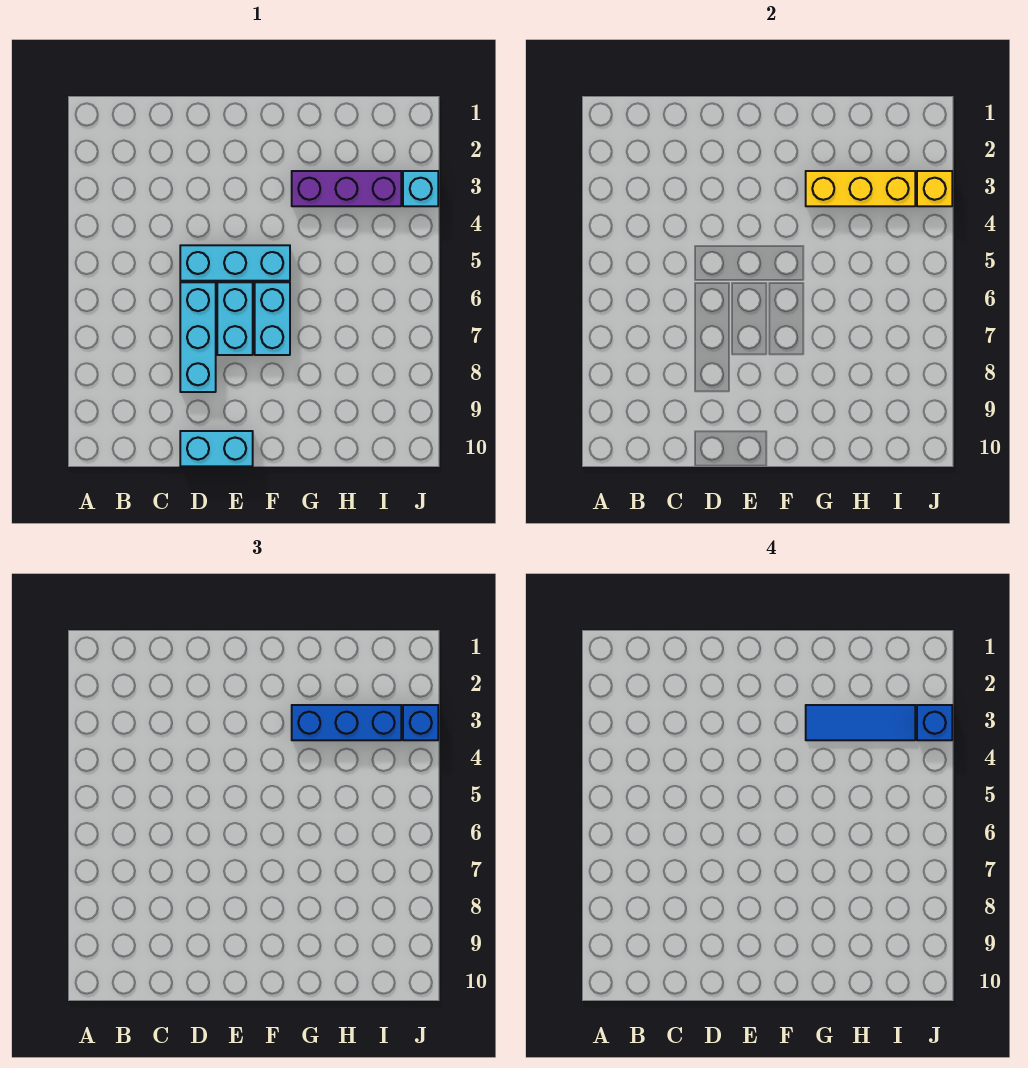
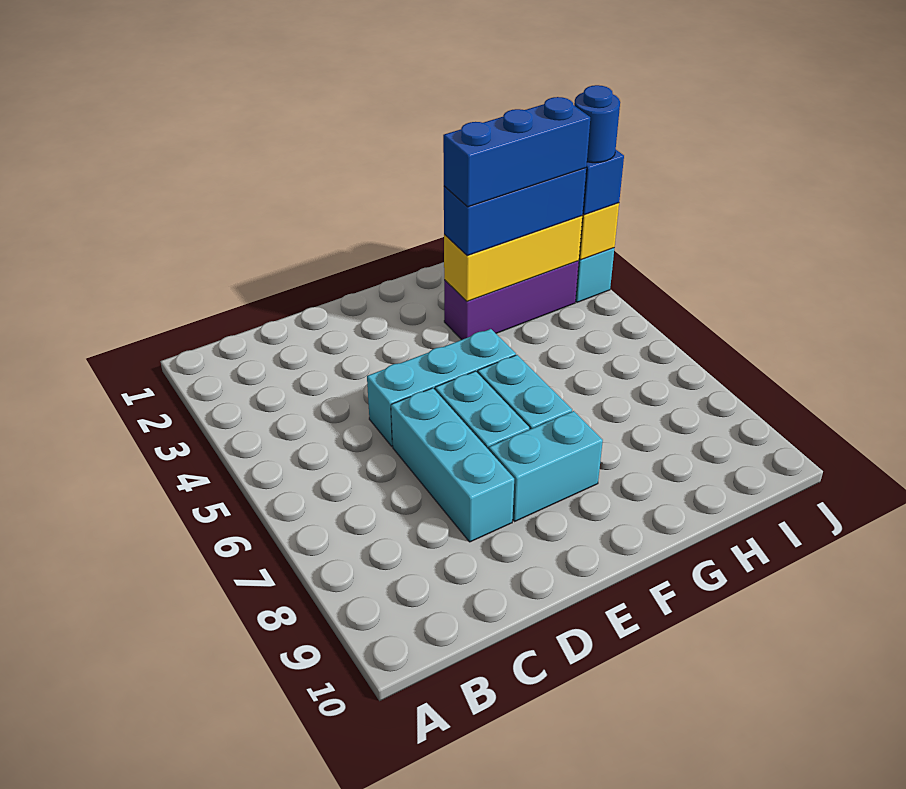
cyan brick D10:E10 level 1 -> cyan brick E8:F8 level 1
blue tile G3:I3 level 4 -> blue brick G3:I3 level 4
blue brick J3 level 4 -> blue round brick J3 level 4

